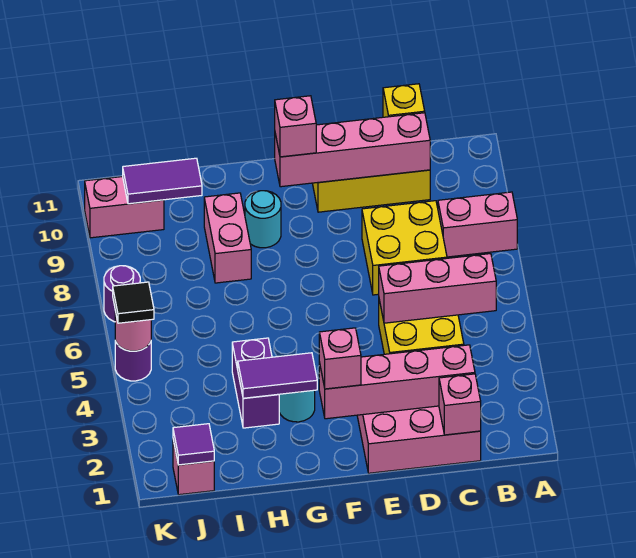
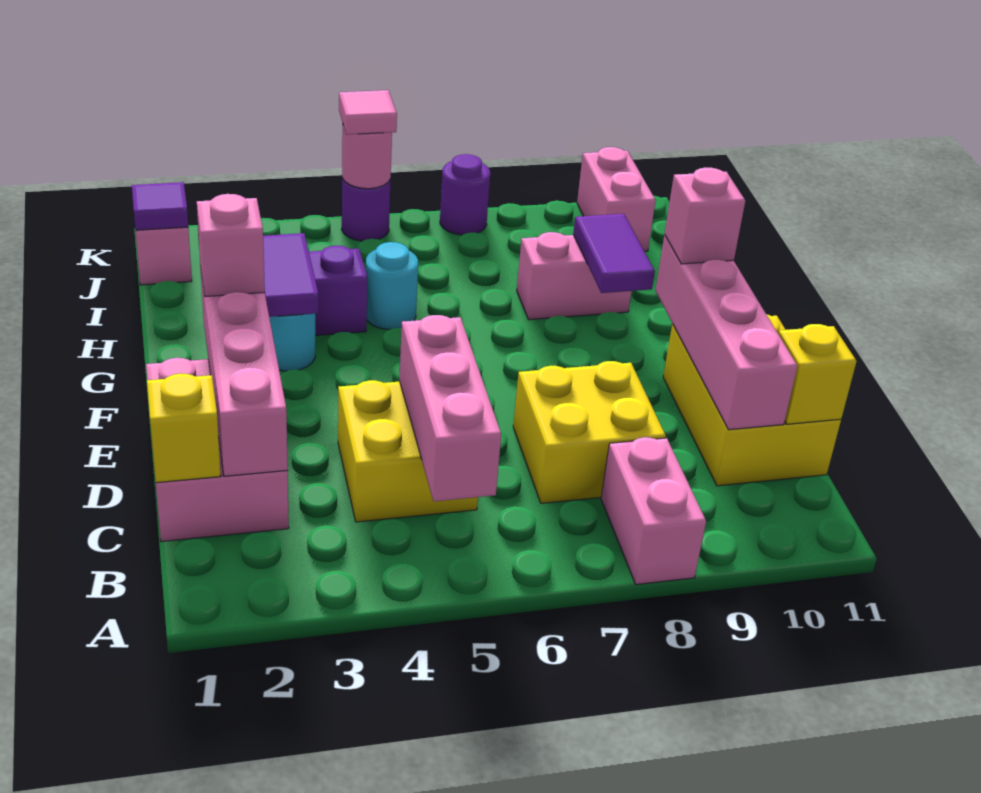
pink brick C1 level 2 -> yellow brick C1 level 2
cyan round brick G9 level 1 -> cyan round brick H5 level 1
purple tile I10:J10 level 2 -> purple tile G9:H9 level 2
black tile K5 level 3 -> pink tile K5 level 3

